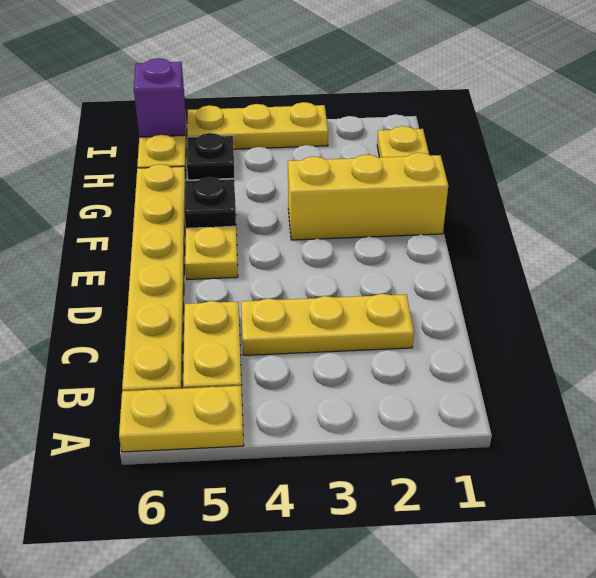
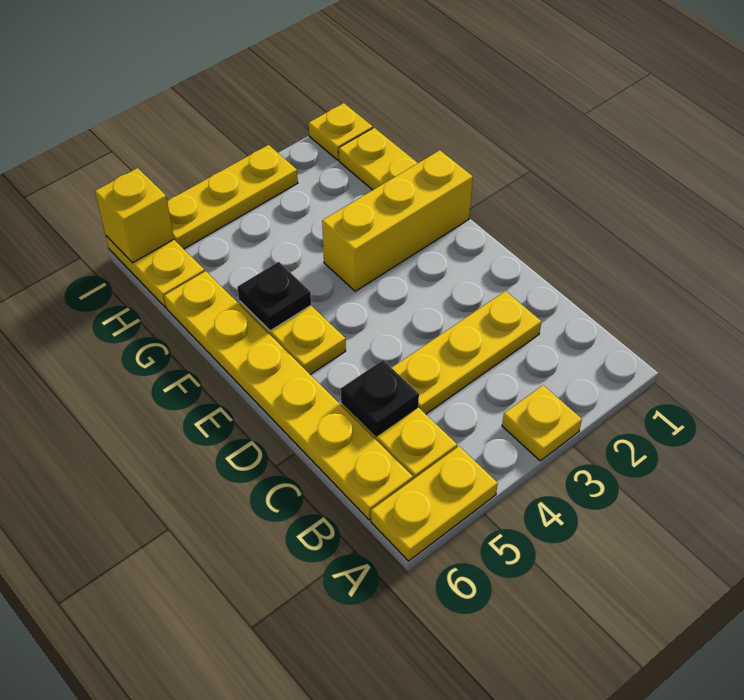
none -> yellow plate A3 level 1
black plate H5 level 1 -> black plate C5 level 2
none -> yellow plate I1 level 1
purple brick I6 level 2 -> yellow brick I6 level 2

